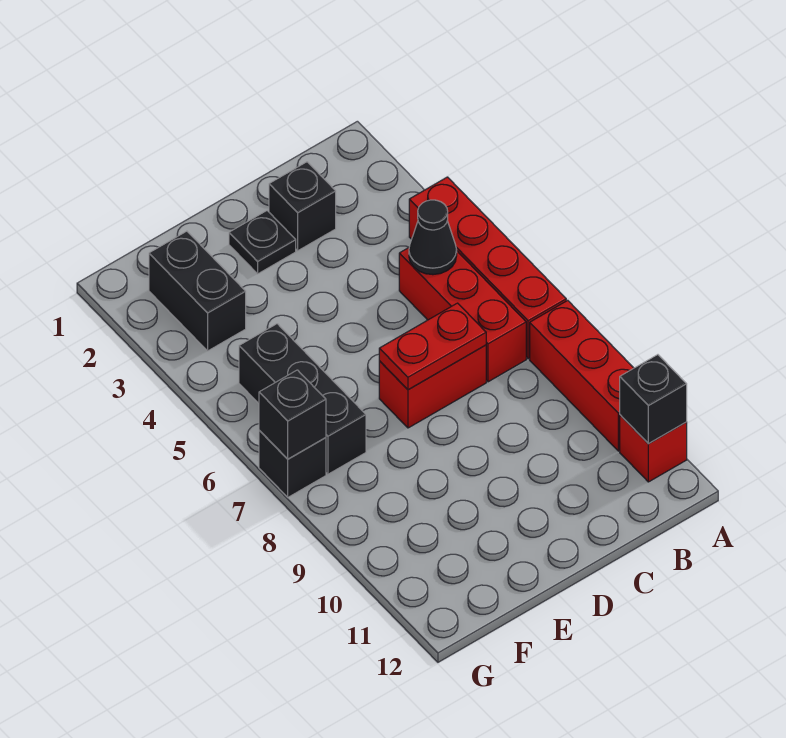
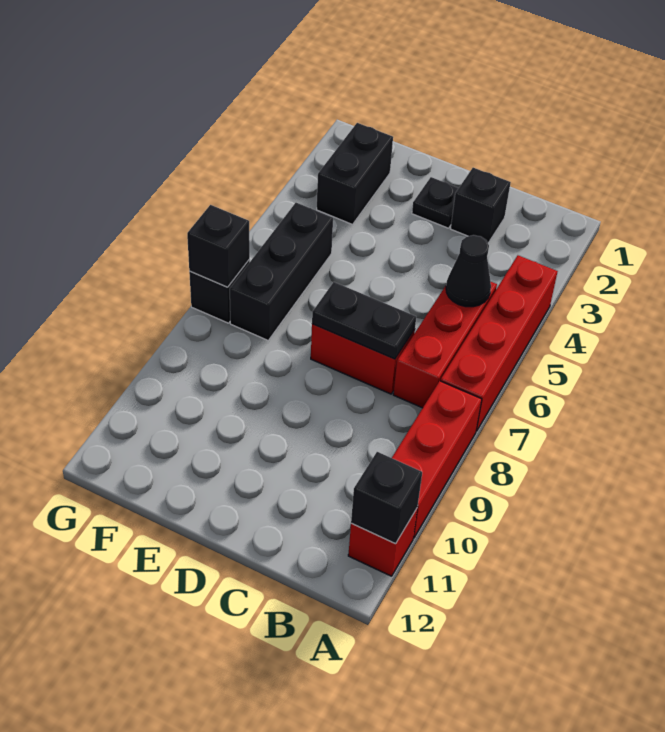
red plate C7:D7 level 2 -> black plate C7:D7 level 2

